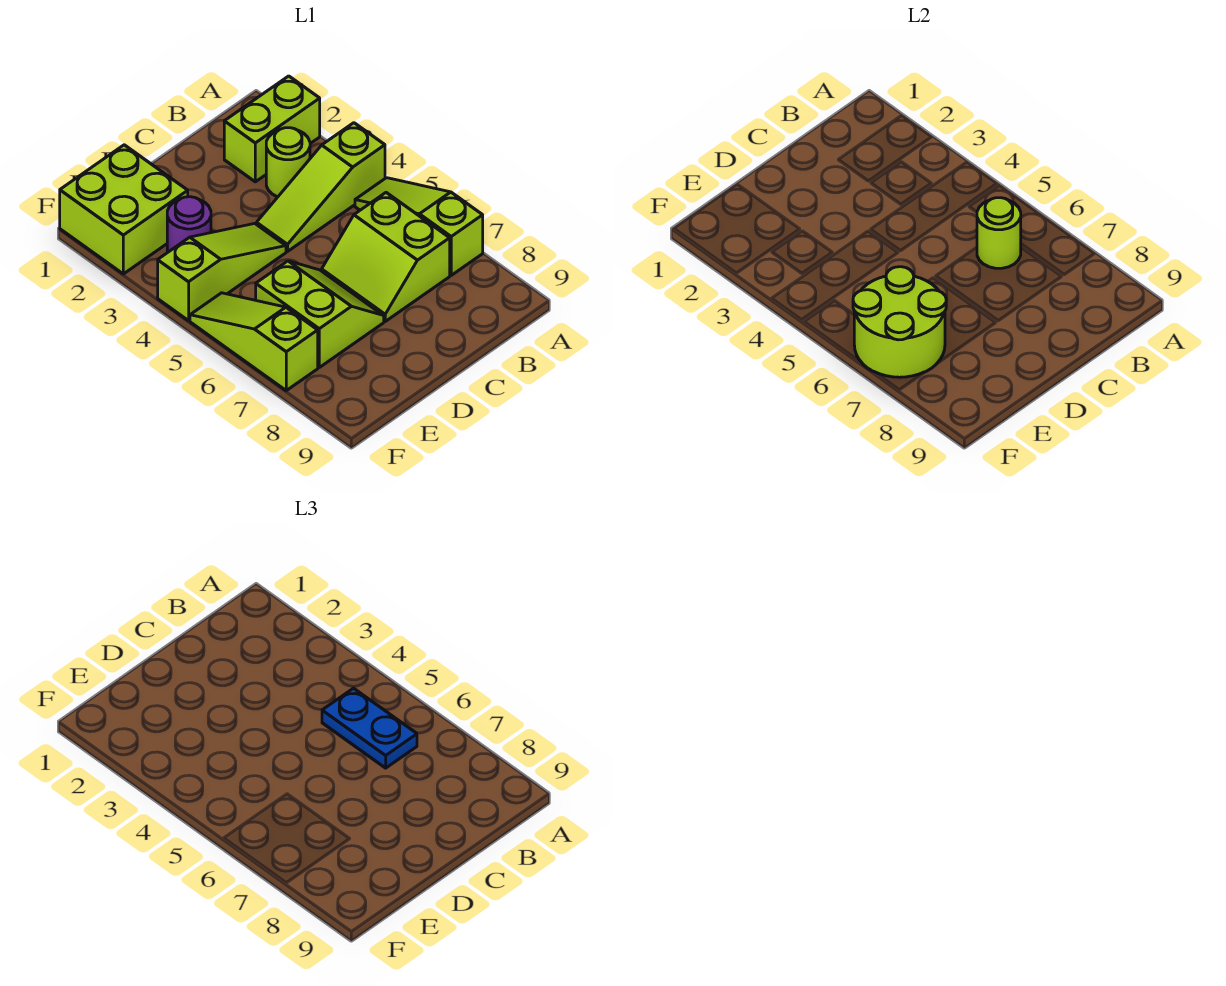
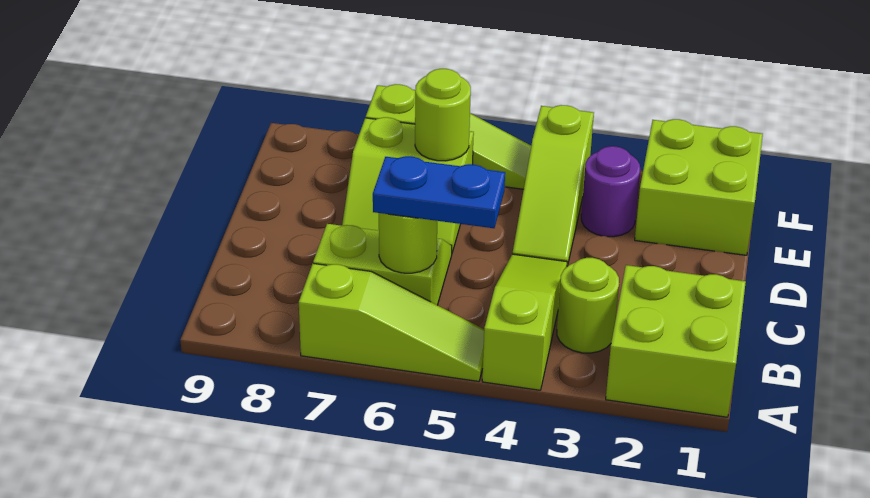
lime brick A2:B2 level 1 -> lime brick A1:B2 level 1
lime round brick E6:F7 level 2 -> lime round brick E6 level 2

